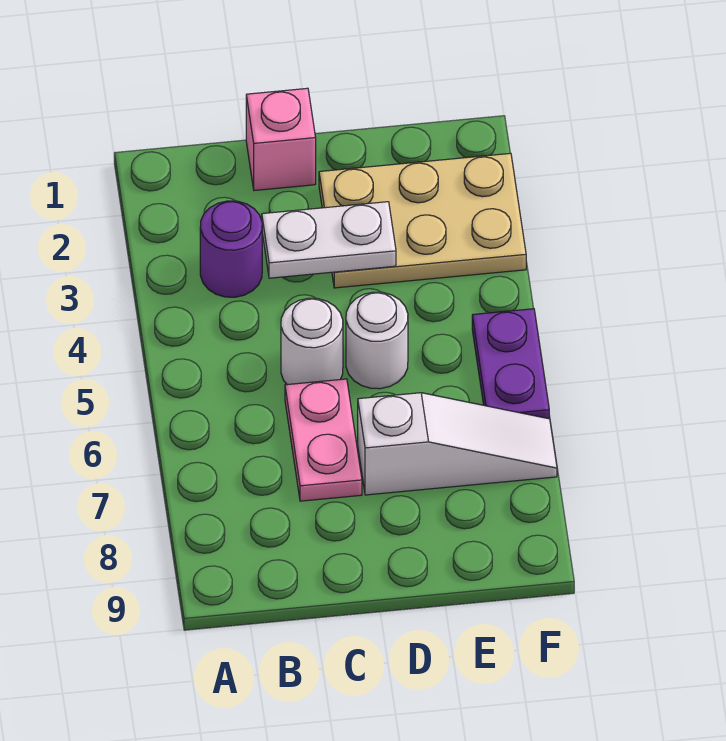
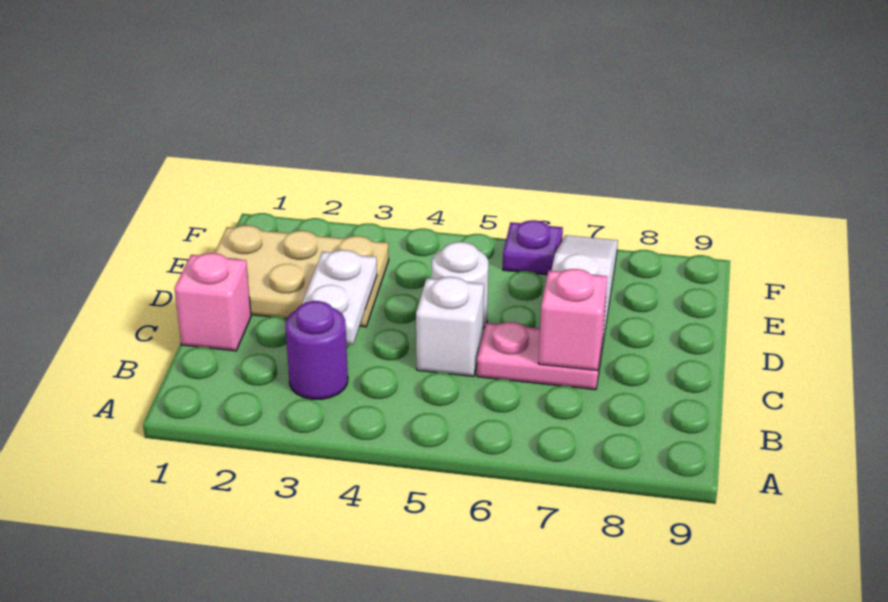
white round brick C5 level 1 -> white brick C5 level 1
none -> pink brick C7 level 2
tan plate D2:F3 level 1 -> tan plate D1:E3 level 1
purple plate F5:F6 level 1 -> purple plate F6 level 1

